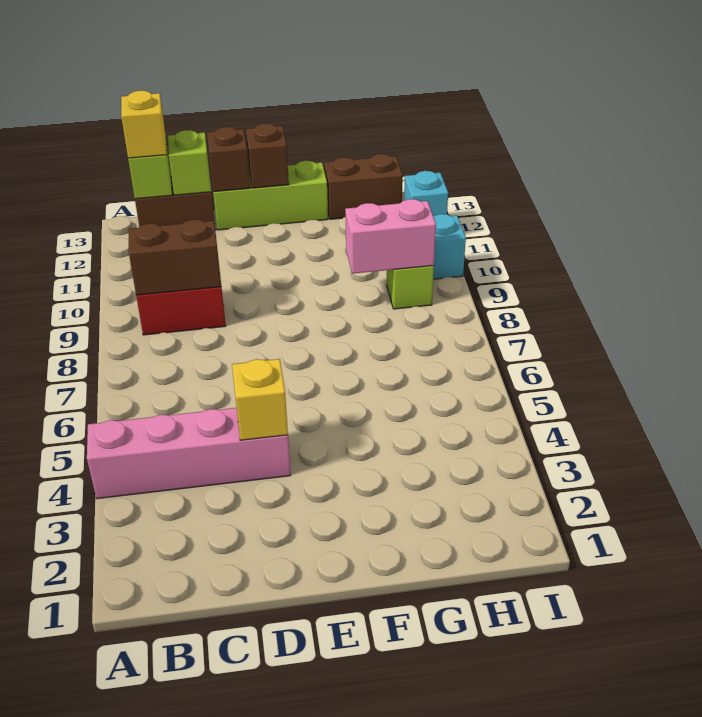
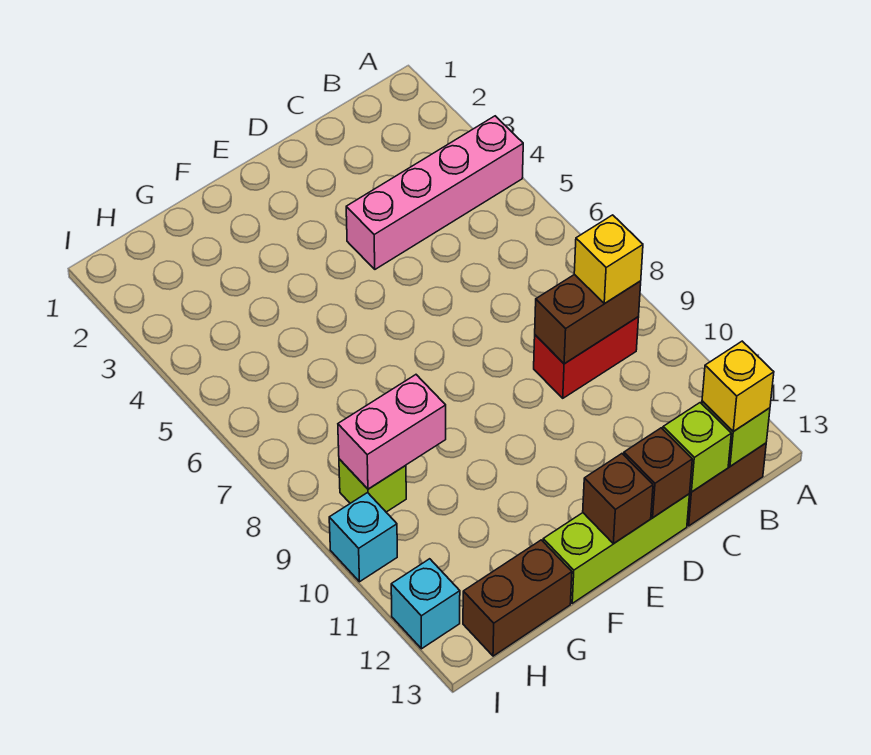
yellow brick D4 level 2 -> yellow brick B9 level 3

